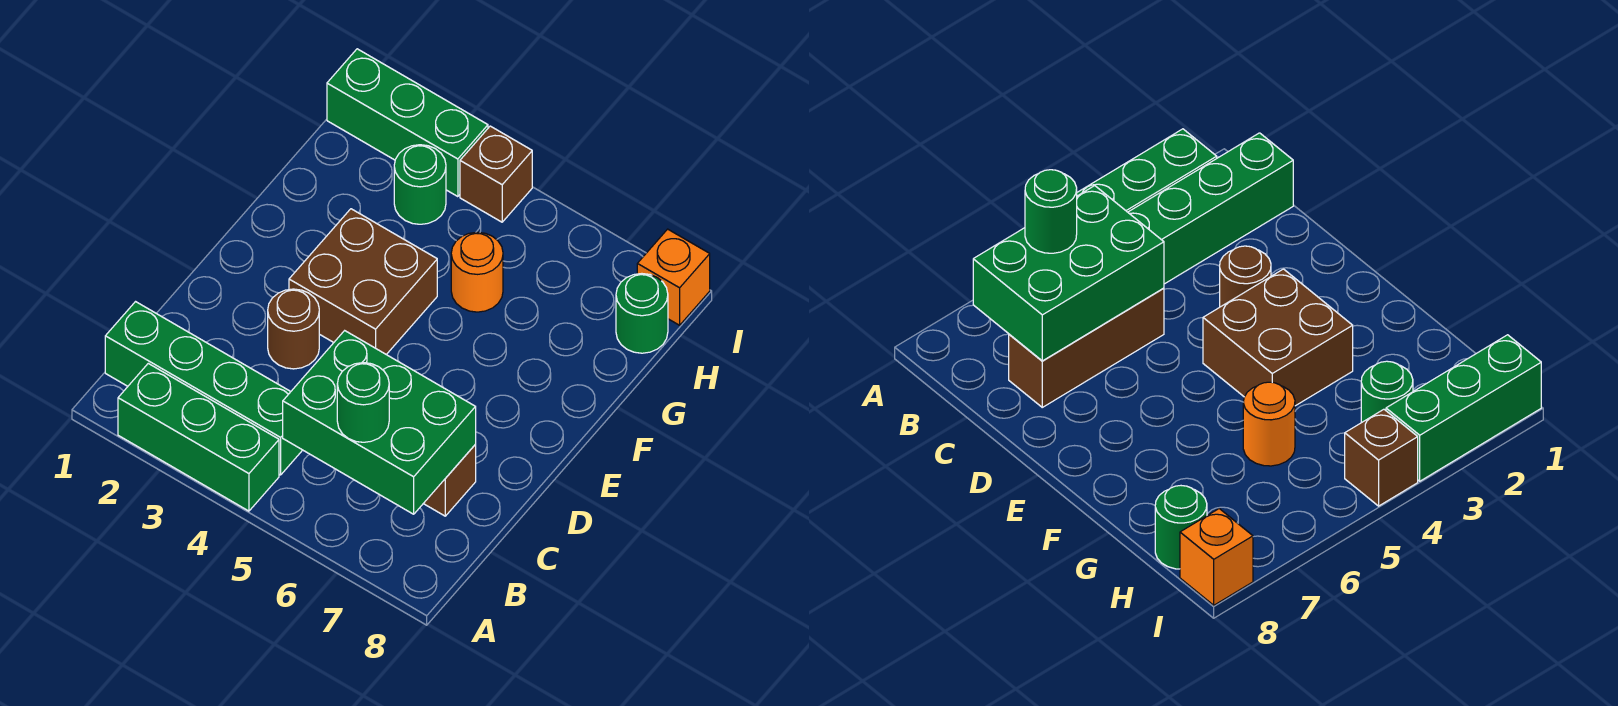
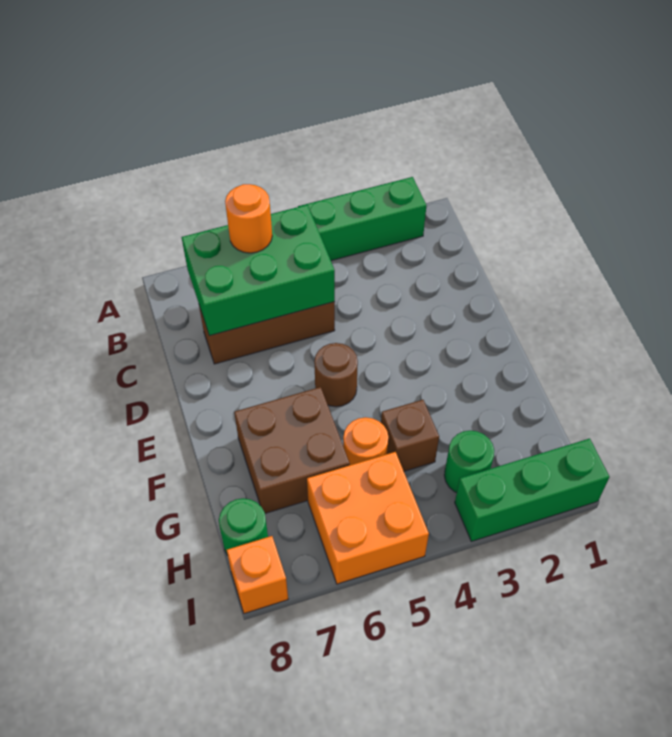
green brick B1:B4 level 1 -> none
green round brick B6 level 3 -> orange round brick B6 level 3
brown round brick D3 level 1 -> brown round brick E5 level 1
brown brick E3:F4 level 1 -> brown brick F6:G7 level 1
none -> orange brick H5:I6 level 1
brown brick I4 level 1 -> brown brick G4 level 1

